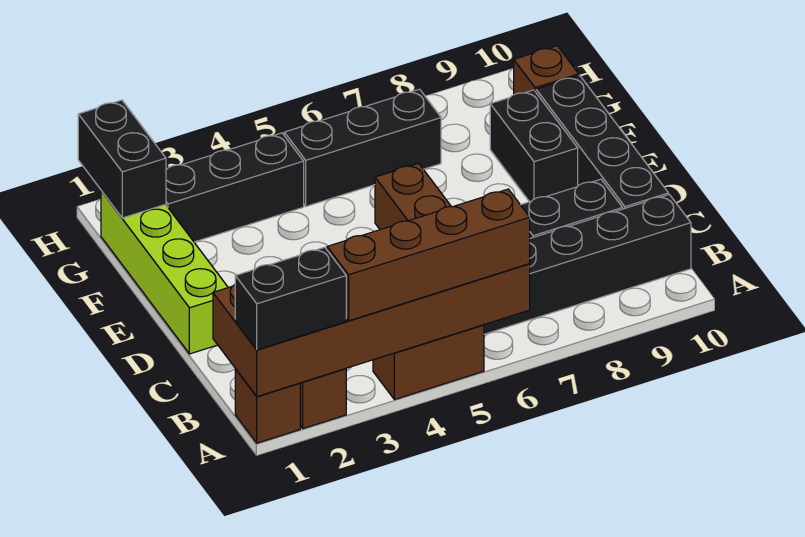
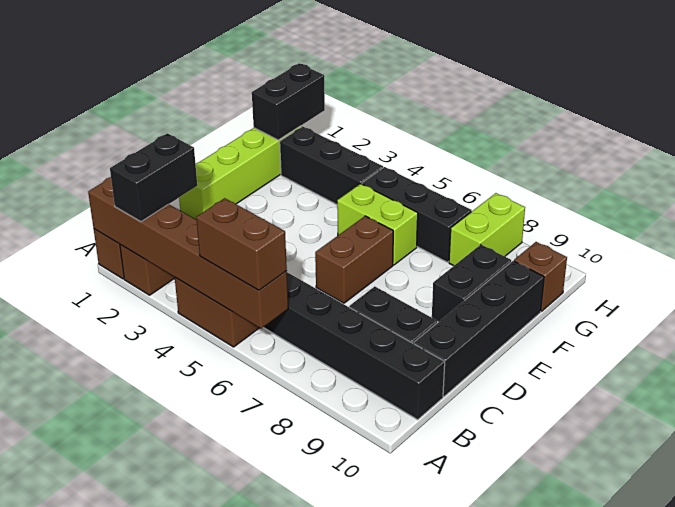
brown brick A1:B6 level 2 -> brown brick A1:A6 level 2
black brick A1:A2 level 3 -> black brick A2:B2 level 3
brown brick A3:A6 level 3 -> brown brick A5:A6 level 3
none -> lime brick F5:F6 level 1
none -> lime brick G8:H8 level 1

